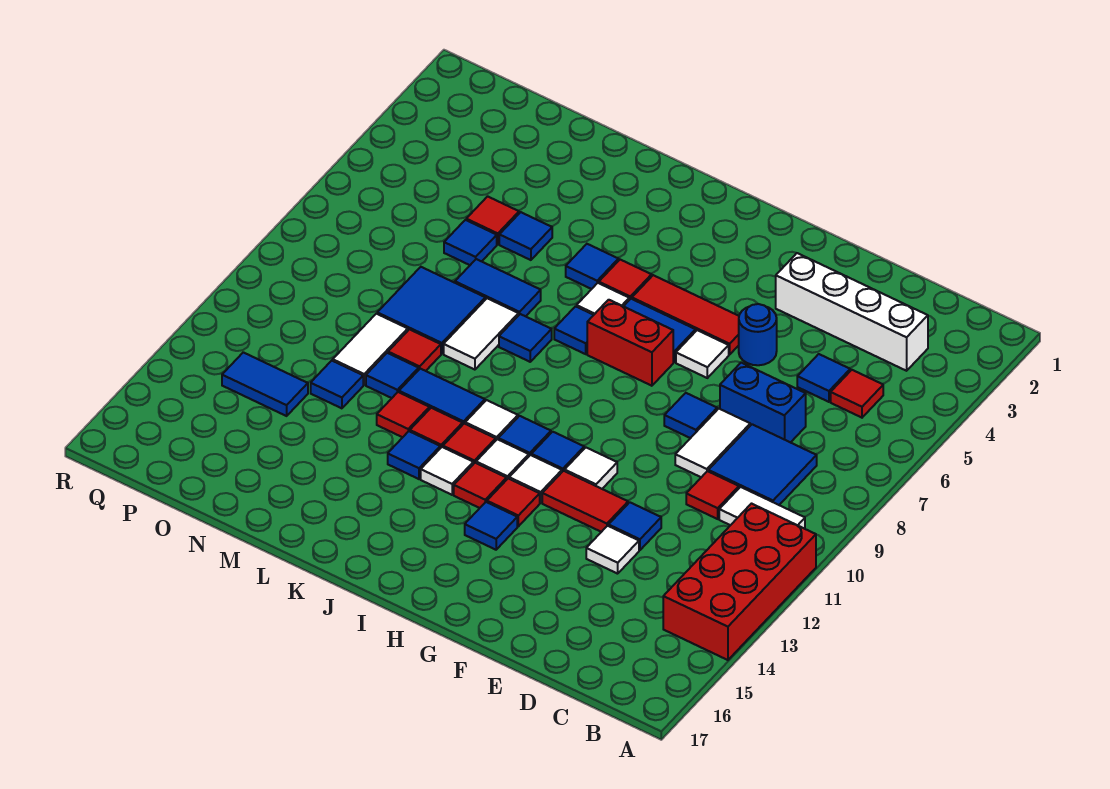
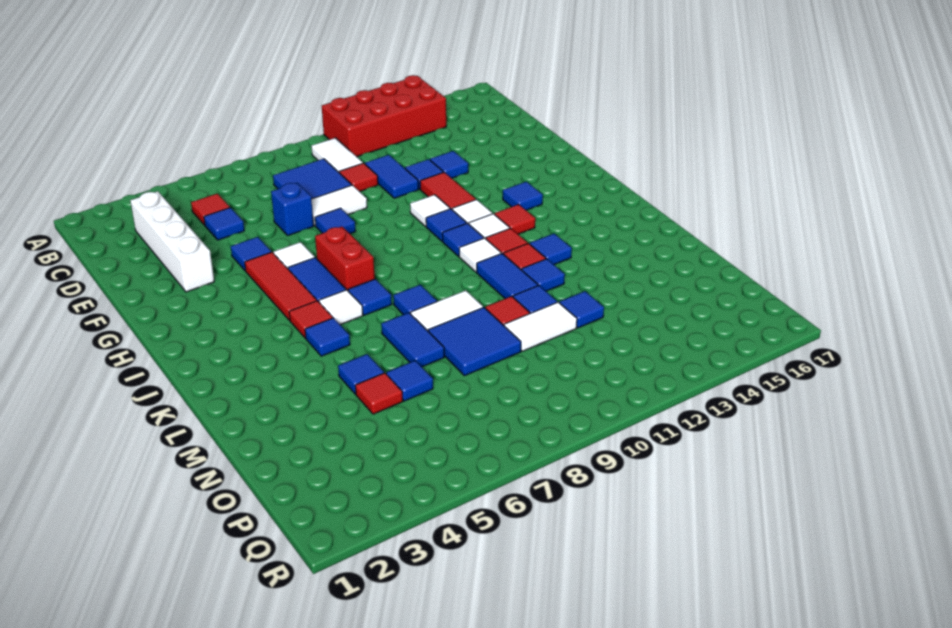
blue brick D7:E7 level 1 -> blue brick E7 level 1
white tile E13 level 1 -> blue tile E13 level 1
blue round brick F5 level 1 -> blue tile F5 level 1
red tile H13 level 1 -> none
white tile J13 level 1 -> none
red tile L12 level 1 -> blue tile L12 level 1
blue tile O13:P13 level 1 -> blue tile D11:E11 level 1

